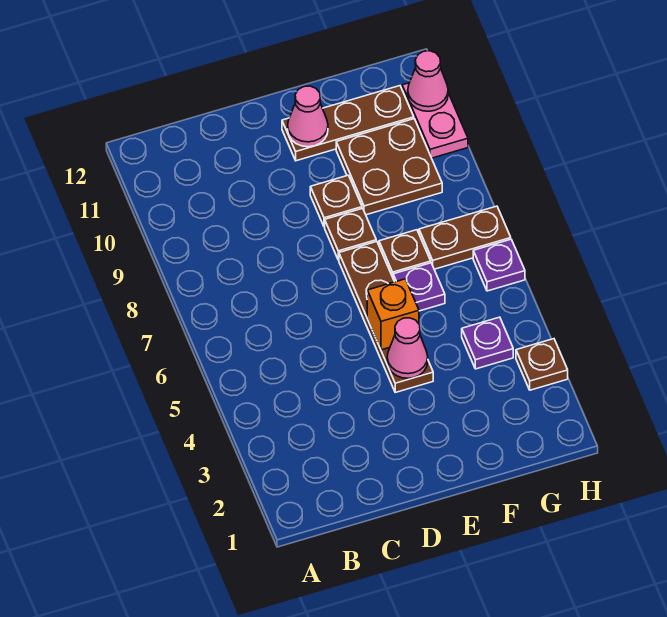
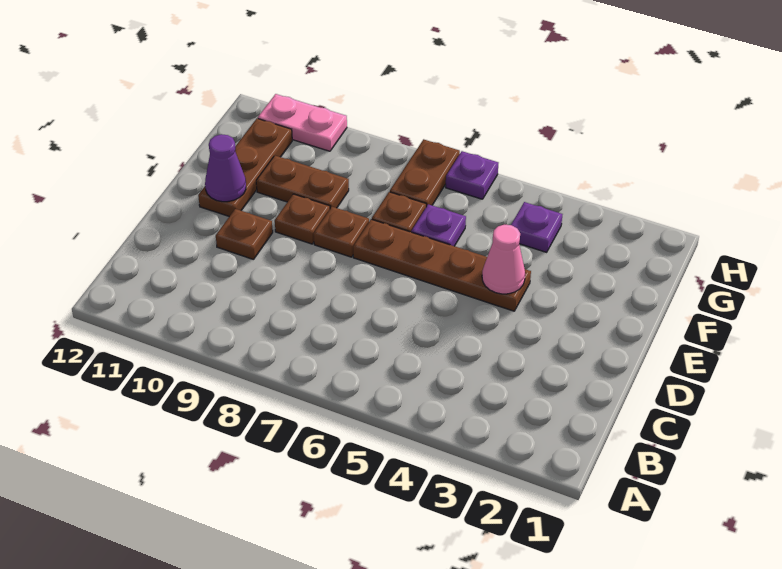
orange brick E5 level 2 -> none
pink cone E11 level 2 -> purple cone E11 level 2
brown plate F9:G10 level 1 -> brown plate F9:F10 level 1
brown plate H3 level 1 -> brown plate D10 level 1
pink cone H11 level 2 -> none

